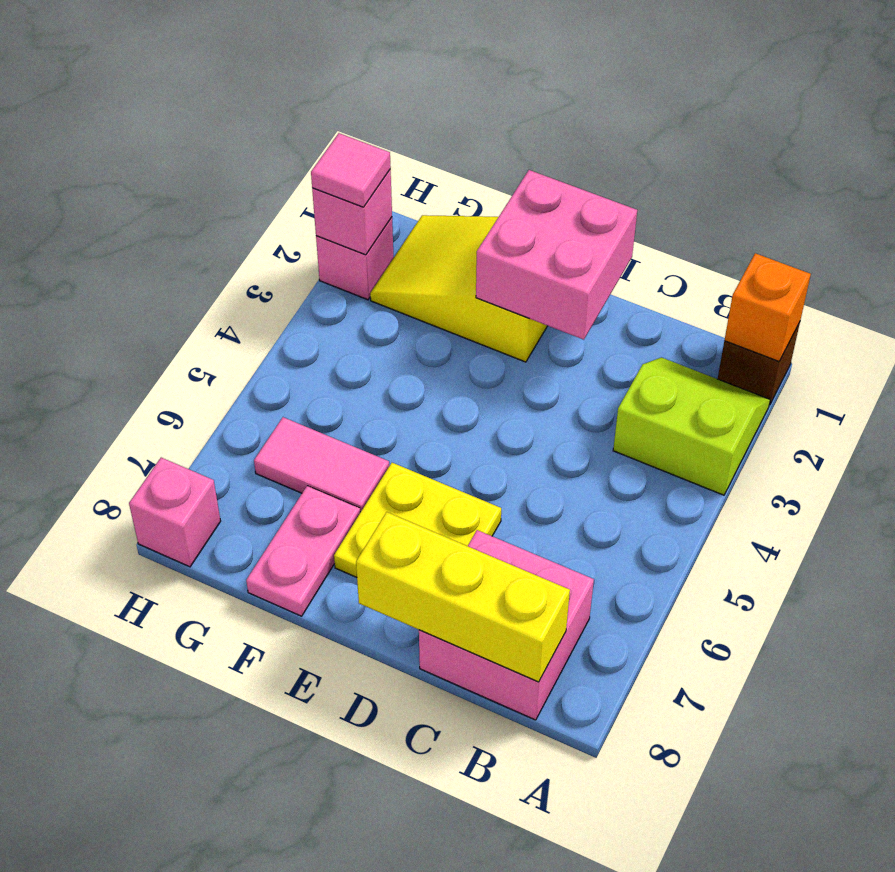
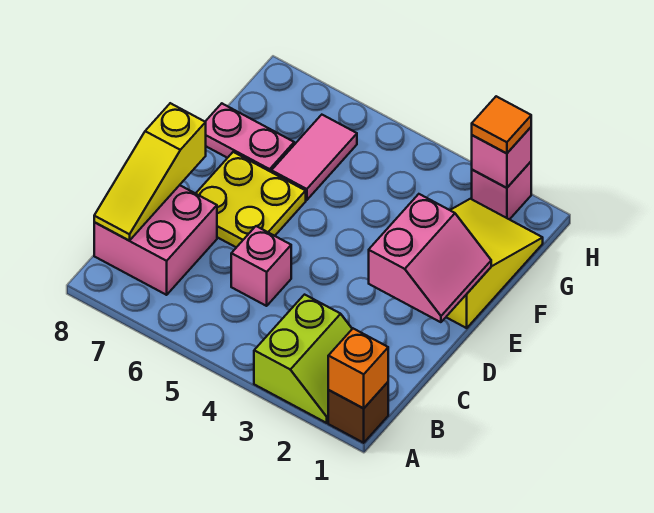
yellow brick B8:D8 level 2 -> yellow slope B8:D8 level 2 top D
pink brick D1:E2 level 2 -> pink slope D1:E2 level 2 top 2
pink tile H2 level 3 -> orange tile H2 level 3
pink brick H8 level 1 -> pink brick C5 level 1

